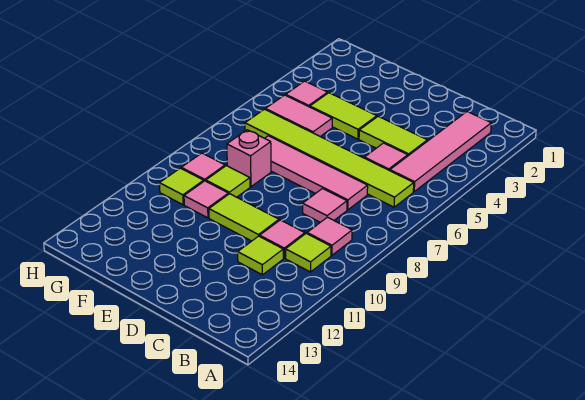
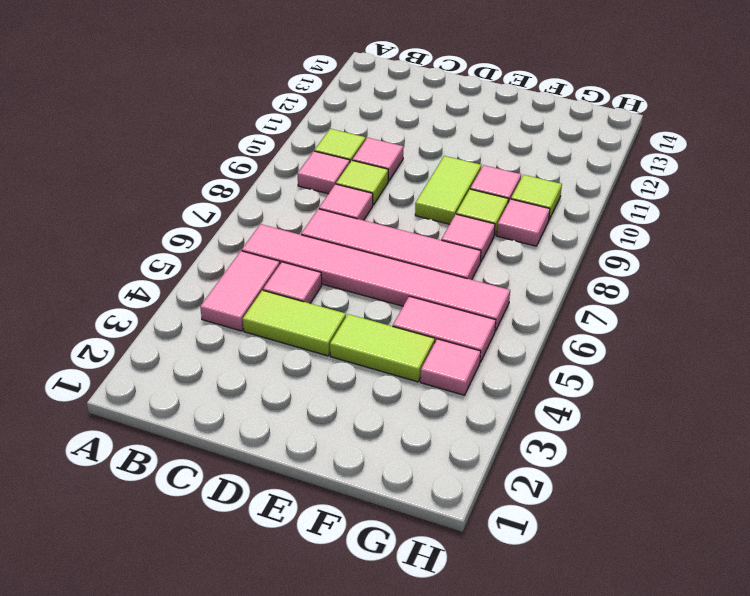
pink tile B2:B5 level 1 -> pink tile B4:B5 level 1
lime tile B6:G6 level 1 -> pink tile B6:G6 level 1
lime tile C11 level 1 -> lime tile C9 level 1
lime tile D10:E10 level 1 -> lime tile E9:E10 level 1
pink brick F8 level 1 -> pink tile F8 level 1

